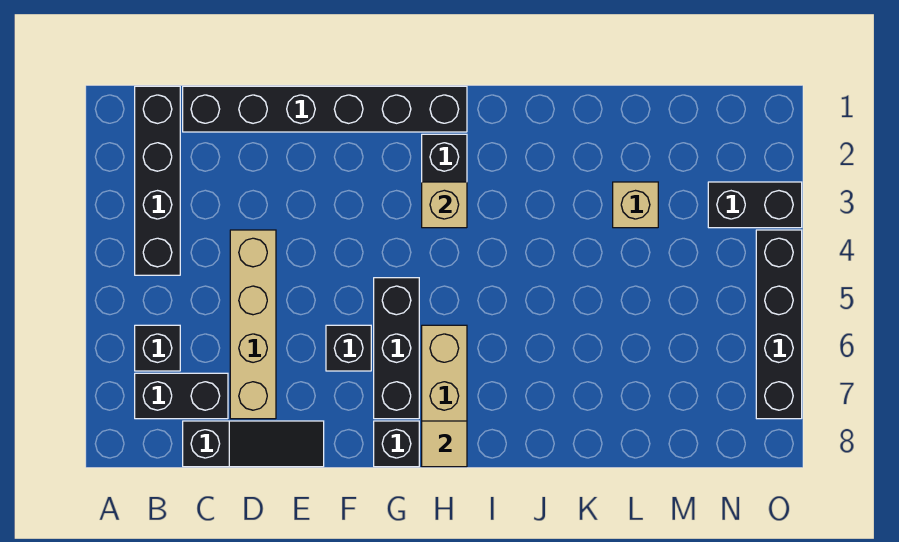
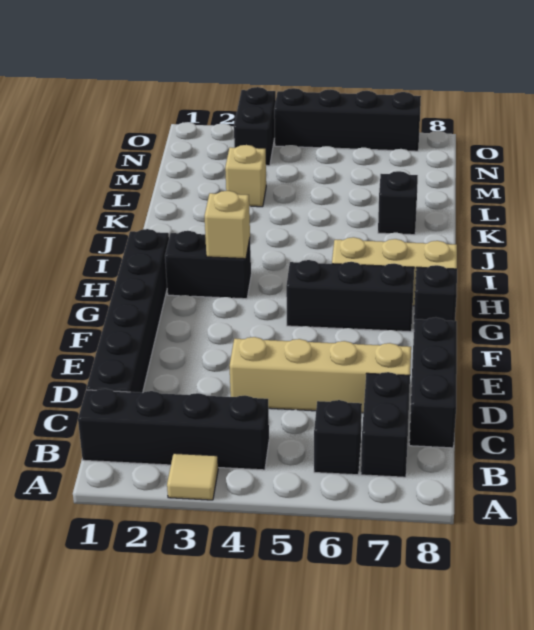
black slope C8:E8 level 1 top C -> black brick C8:E8 level 1
black brick F6 level 1 -> black brick K7 level 1
tan tile H8 level 2 -> tan tile A3 level 1

